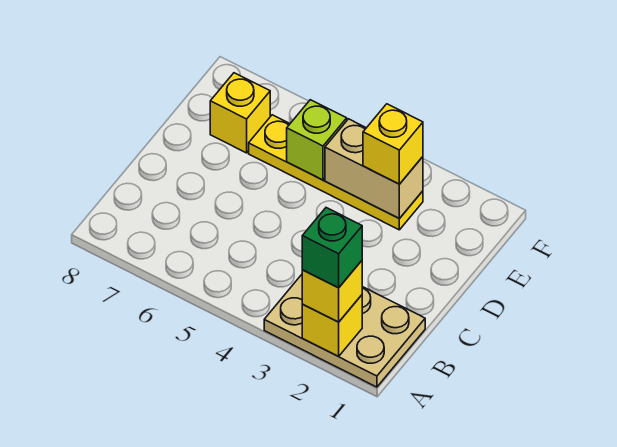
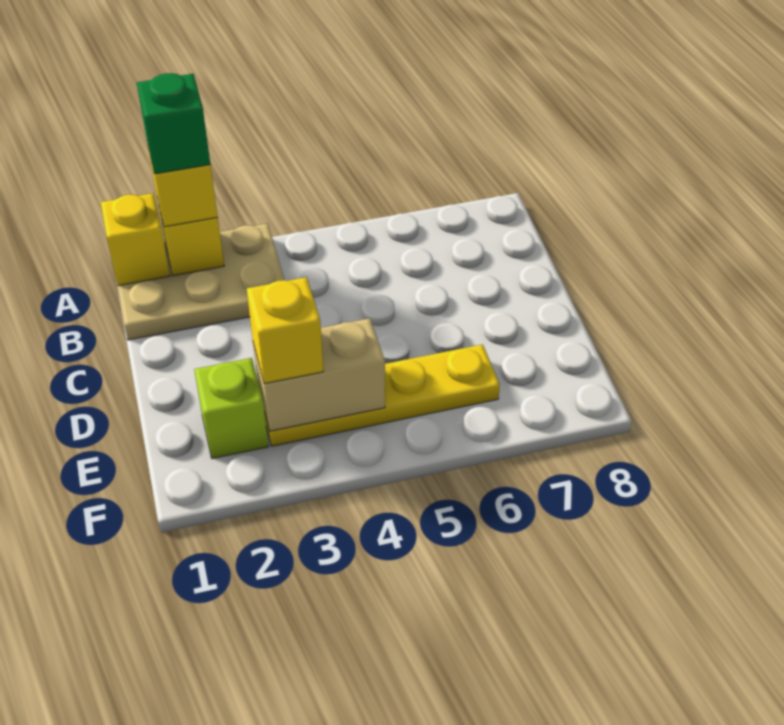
lime brick E5 level 2 -> lime brick E2 level 1
yellow brick E7 level 1 -> yellow brick A1 level 2

